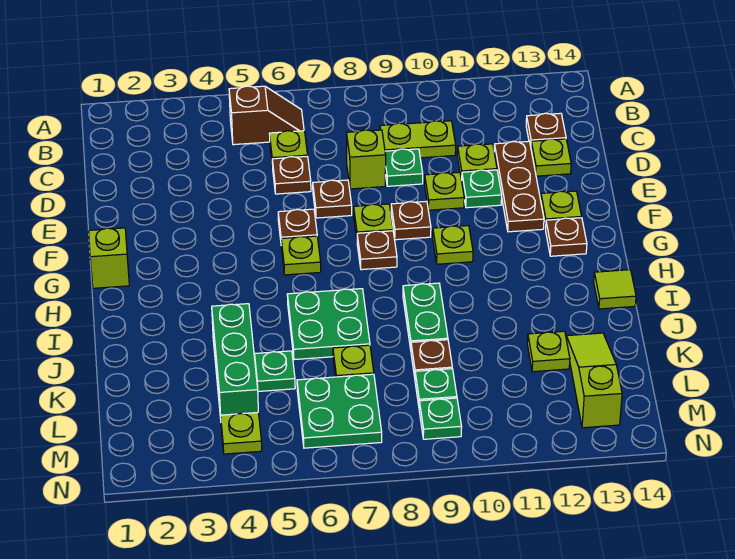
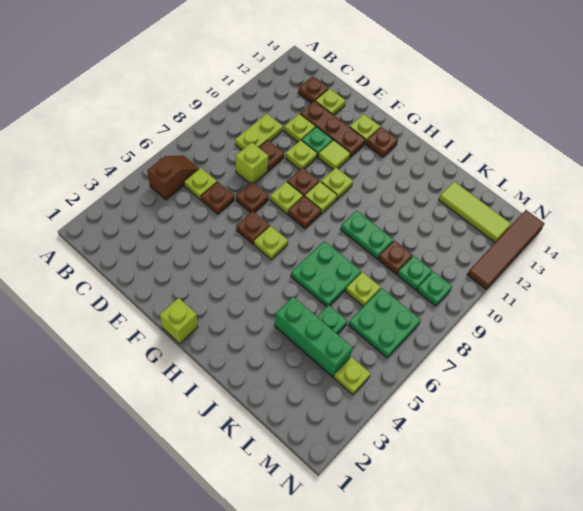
green plate D9 level 1 -> brown plate D9 level 1
lime tile I14 level 1 -> lime tile F11 level 1
lime plate K12 level 1 -> lime plate G9 level 1
lime slope K13:M13 level 1 top M -> lime tile K13:M13 level 1
none -> brown tile N11:N14 level 1

